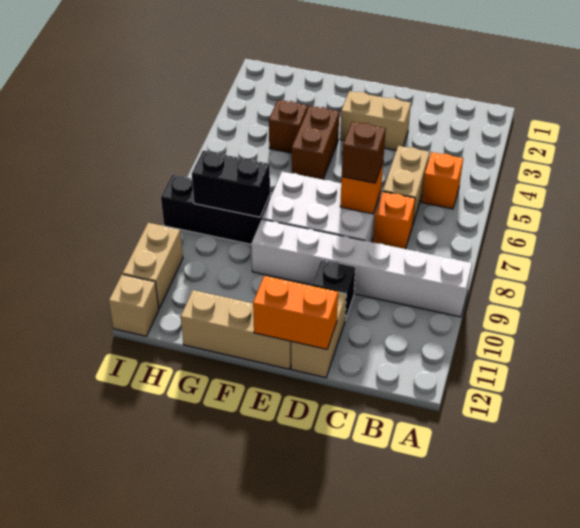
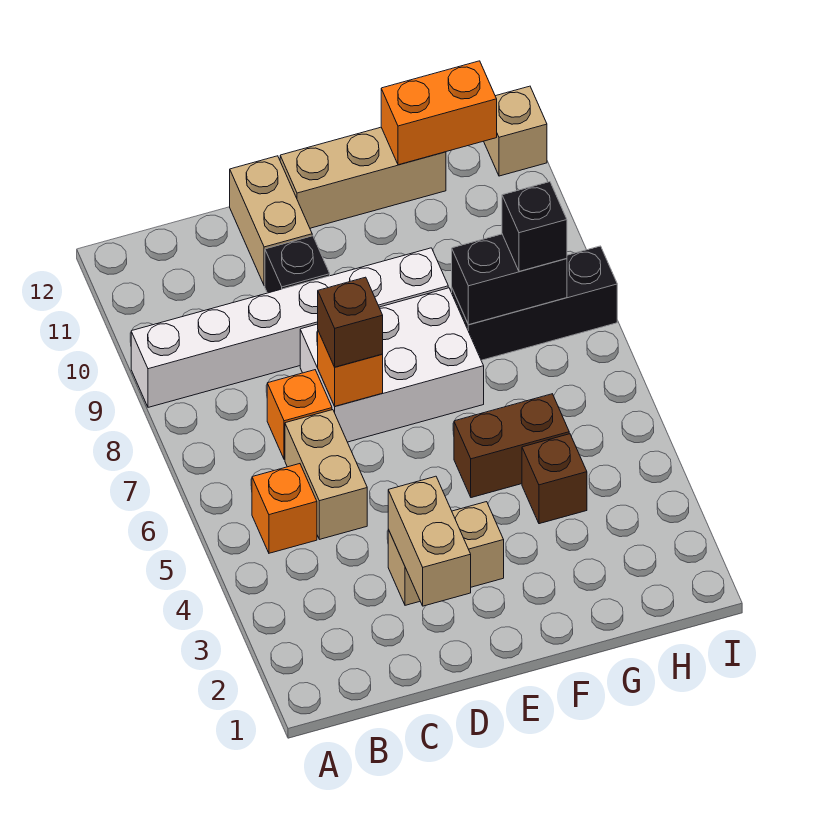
orange brick D12:E12 level 2 -> orange brick G12:H12 level 2
brown brick F4:F5 level 1 -> brown brick F5:G5 level 1
none -> black brick H8 level 3
tan brick I10:I11 level 1 -> tan brick D2:D3 level 2

